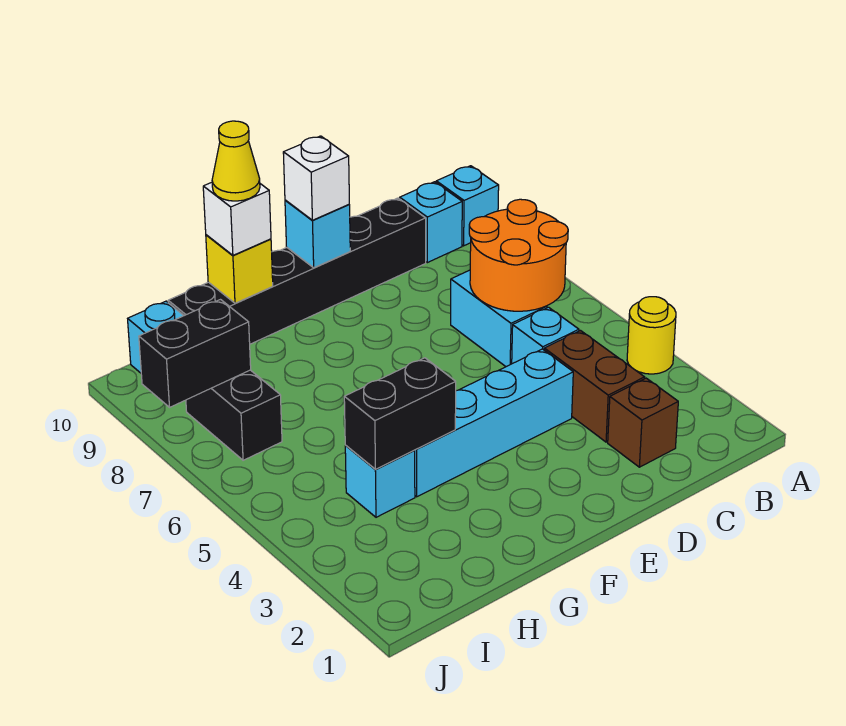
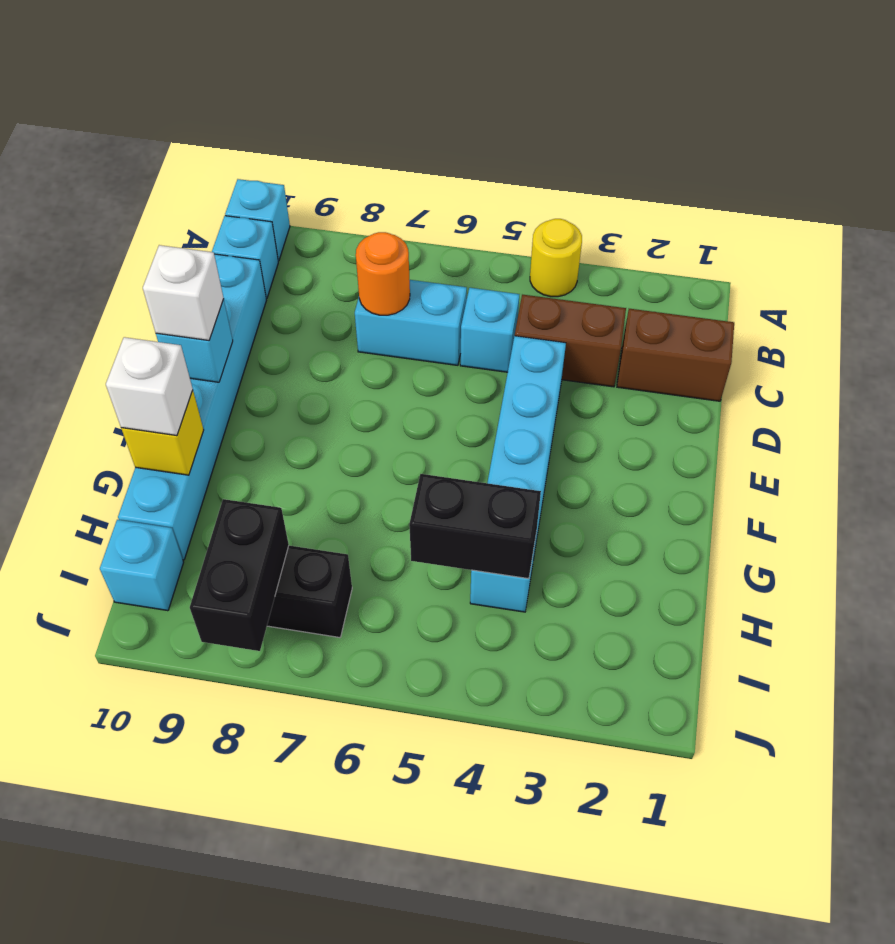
orange round brick B6:C7 level 2 -> orange round brick C7 level 2
brown brick C2 level 1 -> brown brick C1:C2 level 1
black brick C10:H10 level 1 -> cyan brick C10:H10 level 1
black brick G4:H4 level 2 -> black brick H4:H5 level 2
yellow cone G10 level 4 -> none

